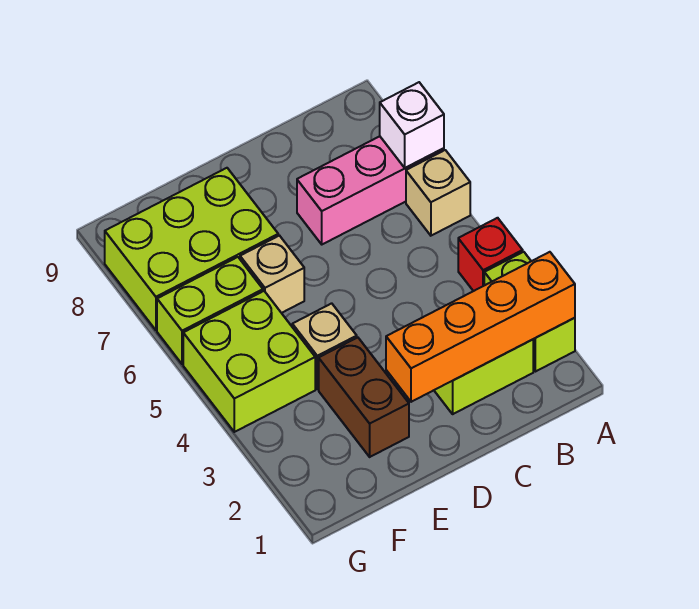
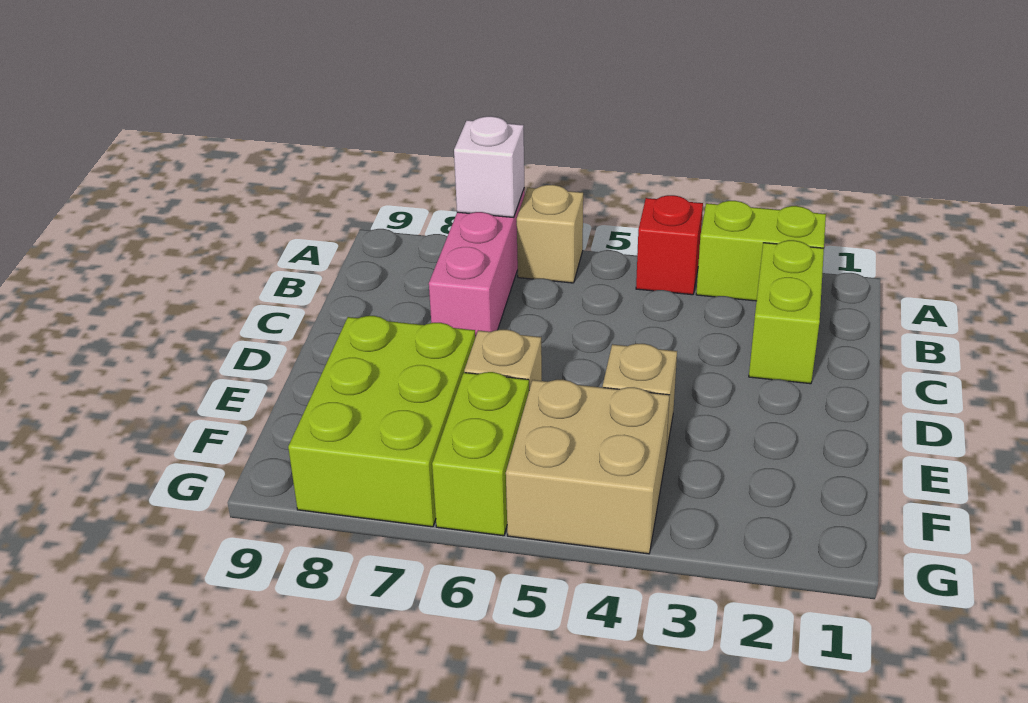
orange brick A2:D2 level 2 -> none
brown brick E2:E3 level 1 -> none
lime brick F4:G5 level 1 -> tan brick F4:G5 level 1

